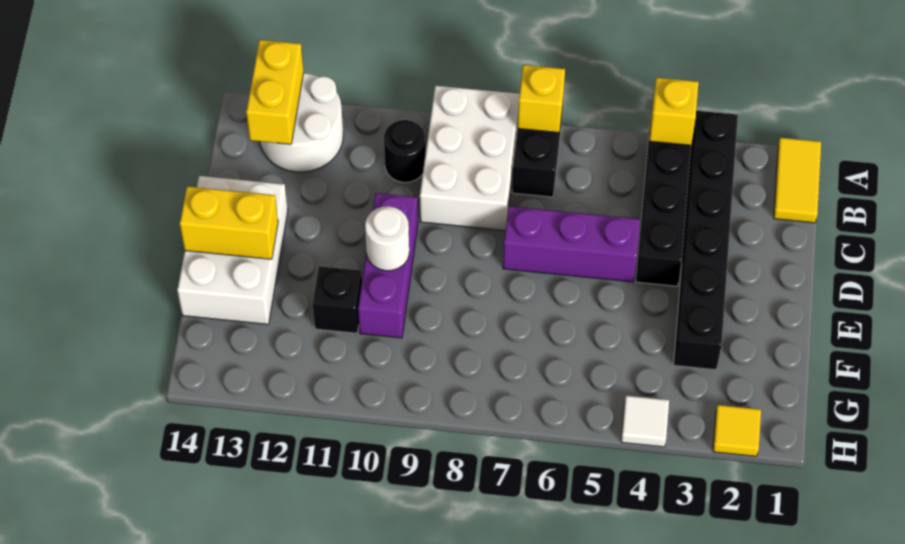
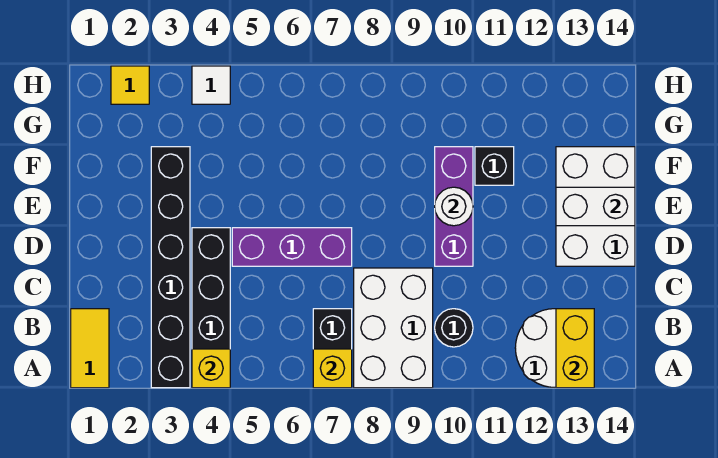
yellow brick E13:E14 level 2 -> white brick E13:E14 level 2

